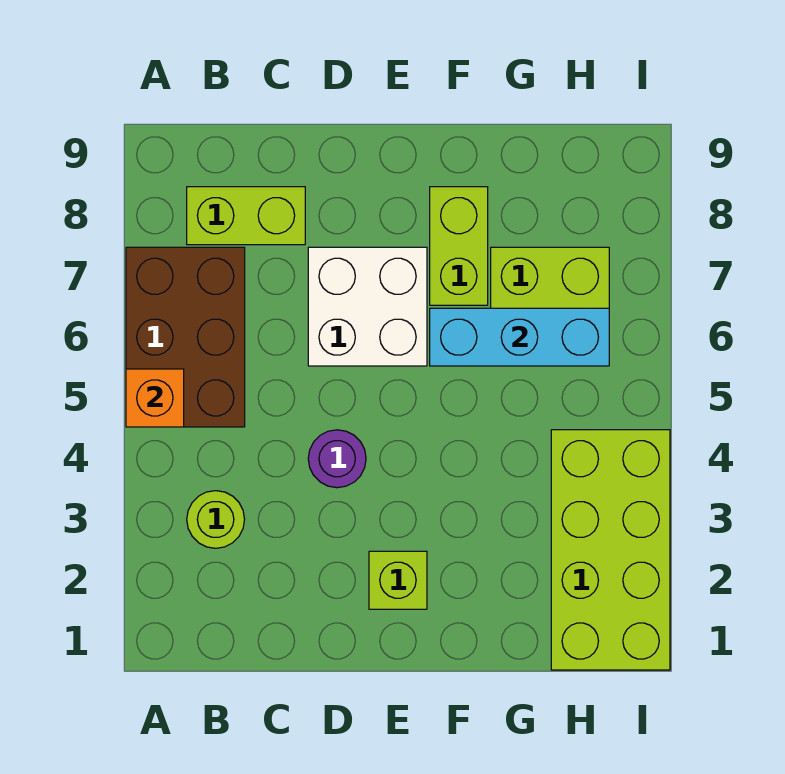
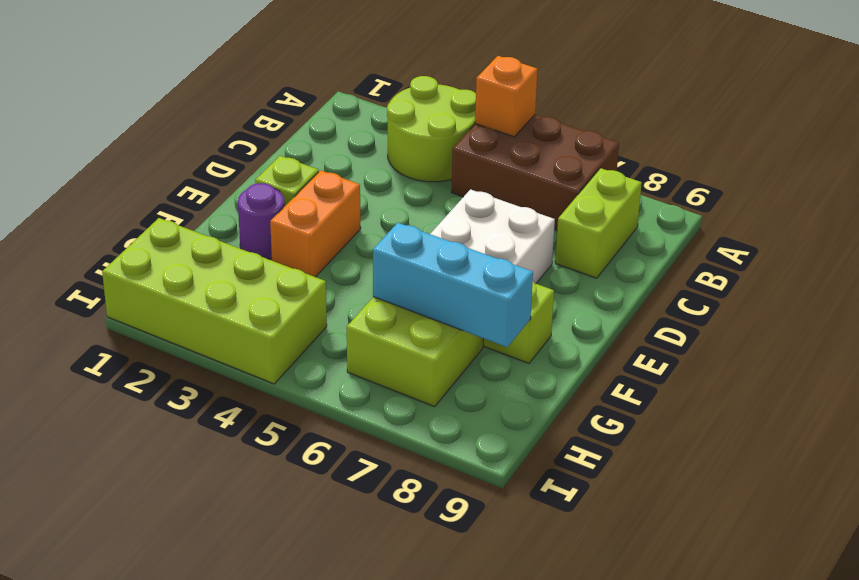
lime round brick B3 level 1 -> lime round brick A3:B4 level 1
purple round brick D4 level 1 -> purple round brick F2 level 1
none -> orange brick E3:F3 level 1
cyan brick F6:H6 level 2 -> cyan brick G6:G8 level 2

